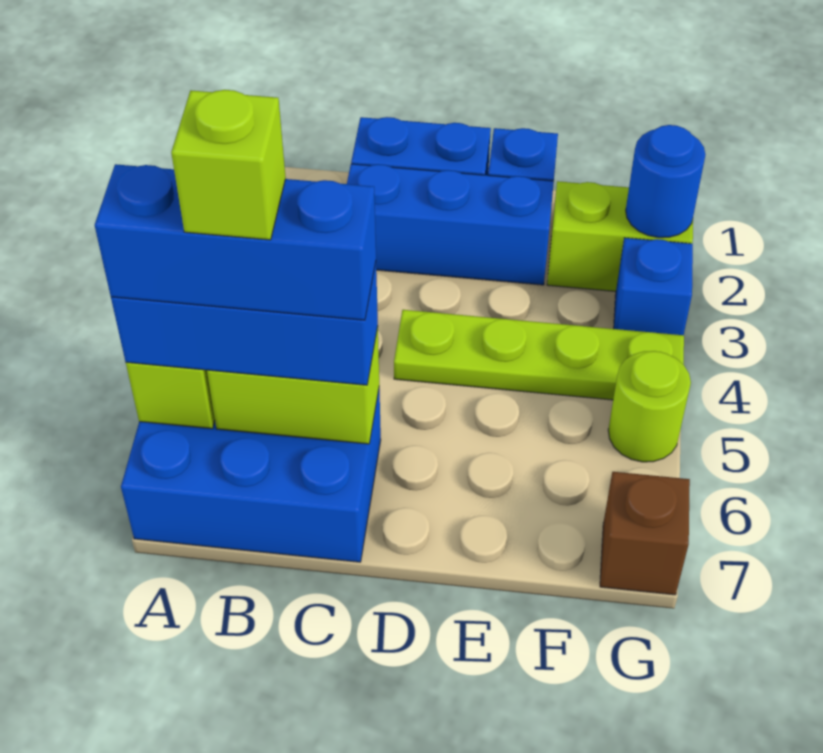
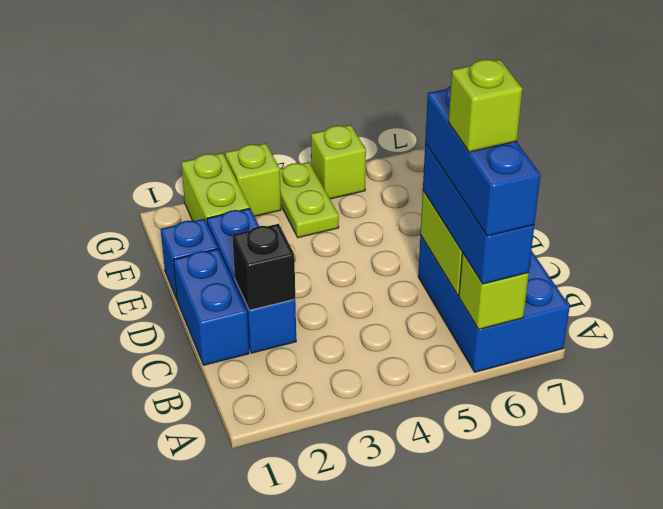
none -> black brick C2 level 2
lime plate D4:G4 level 1 -> lime plate F4:G4 level 1
blue round brick G2 level 2 -> none
blue brick G3 level 1 -> lime brick G3 level 1
lime round brick G5 level 1 -> lime brick G5 level 1
brown brick G7 level 1 -> none

